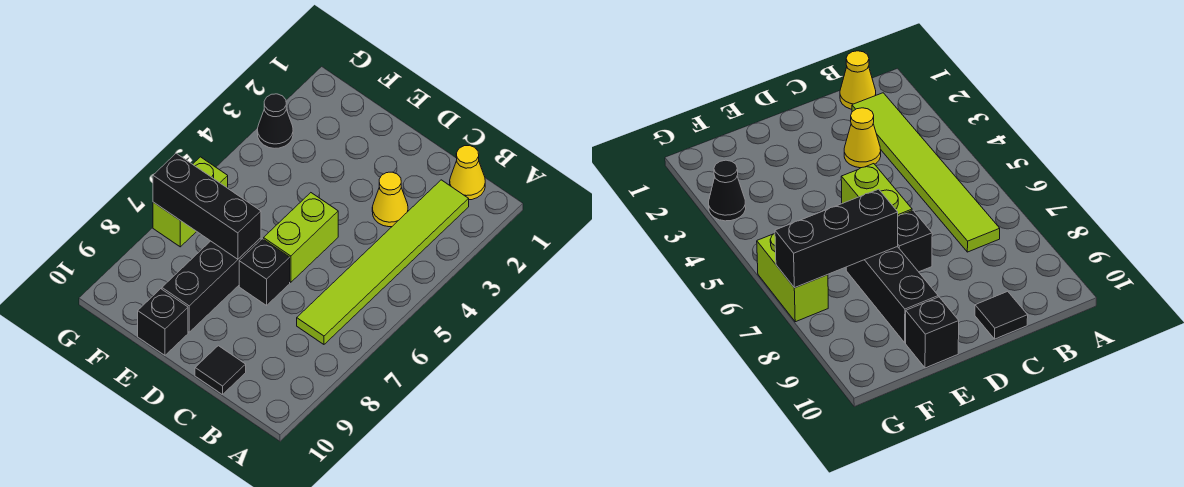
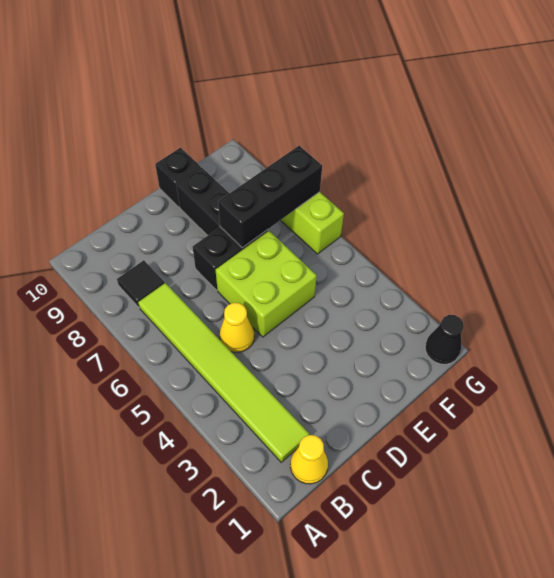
yellow cone C3 level 1 -> yellow cone C5 level 1
black tile C10 level 1 -> black tile B8 level 1
lime brick D5:D6 level 1 -> lime brick D5:E6 level 1
black cone G3 level 1 -> black cone G1 level 1

